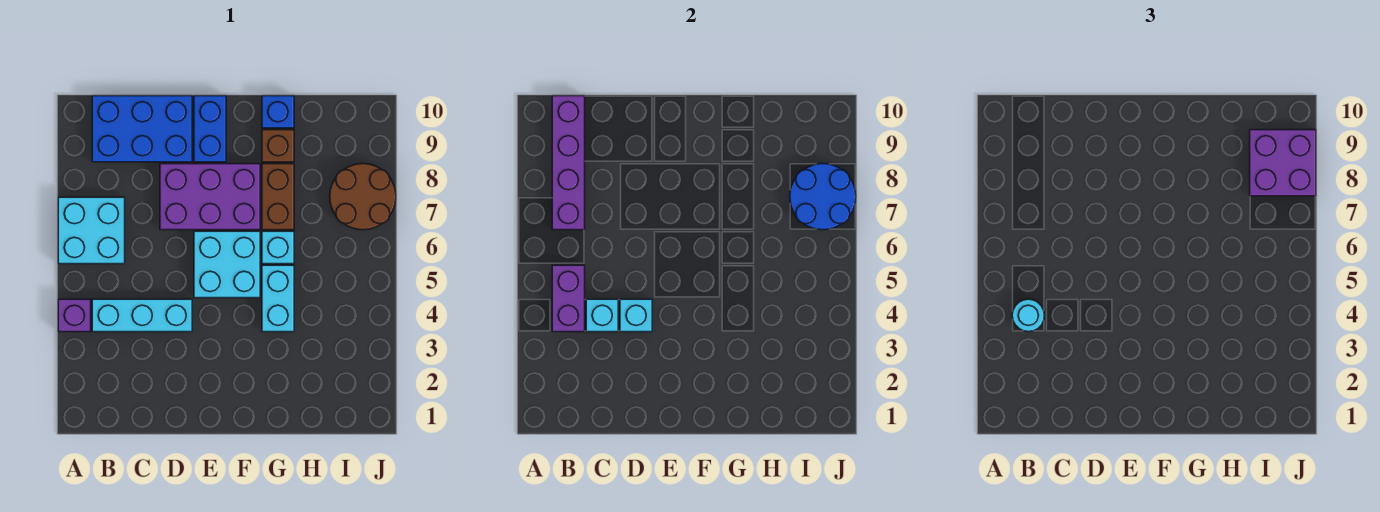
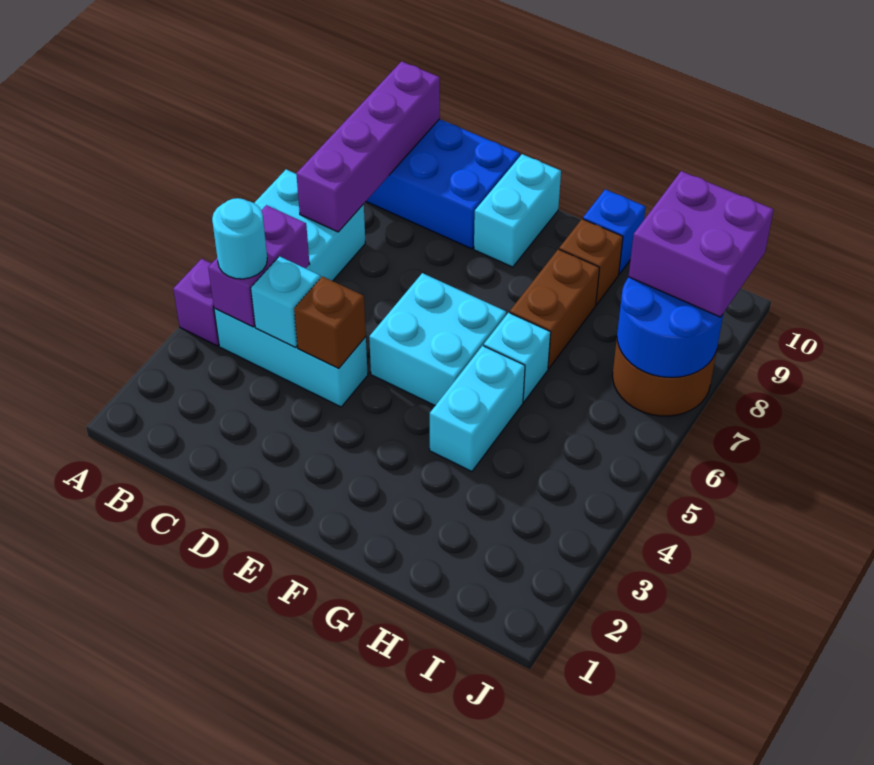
cyan brick D4 level 2 -> brown brick D4 level 2
purple brick D7:F8 level 1 -> none
blue brick E9:E10 level 1 -> cyan brick E9:E10 level 1

